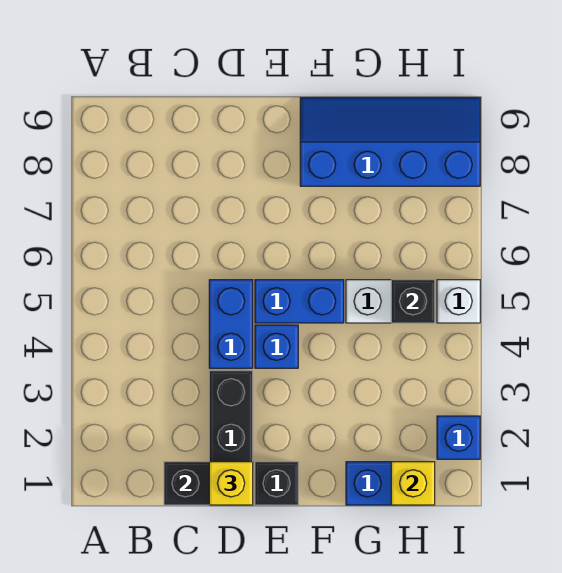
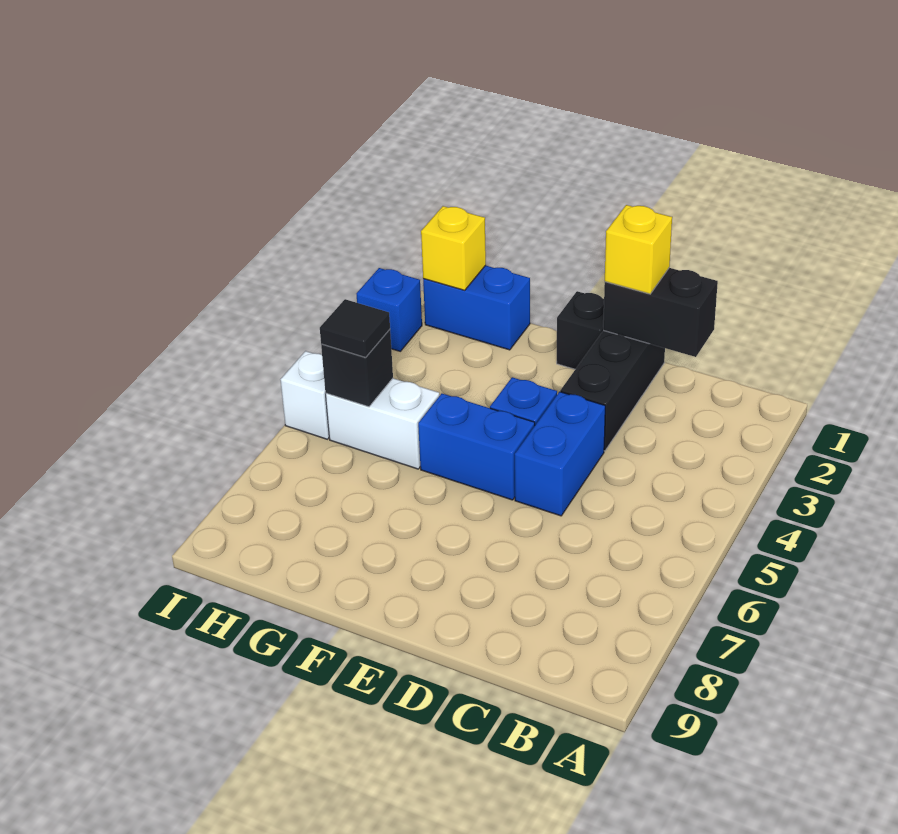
blue slope F8:I9 level 1 top 8 -> none
none -> black tile H5 level 3

